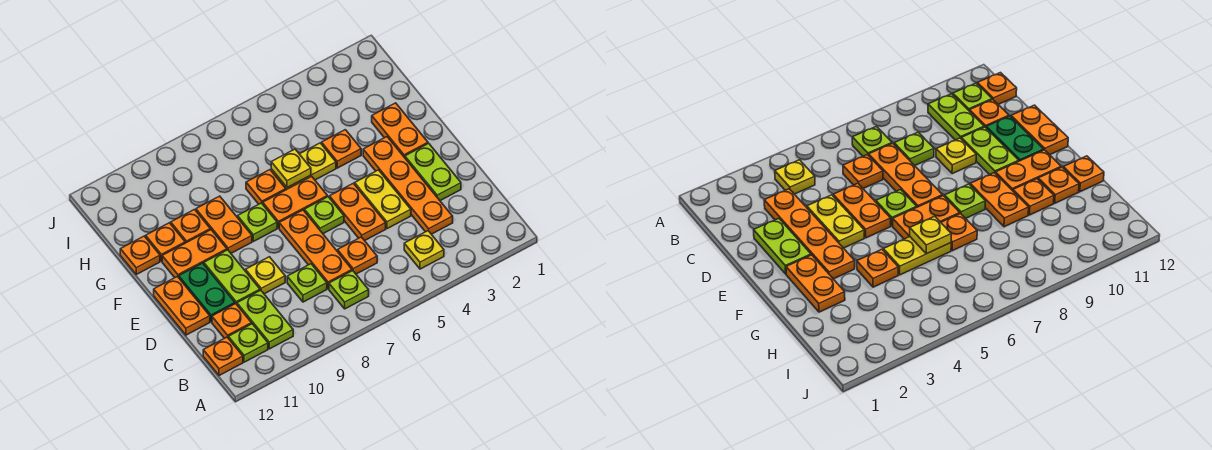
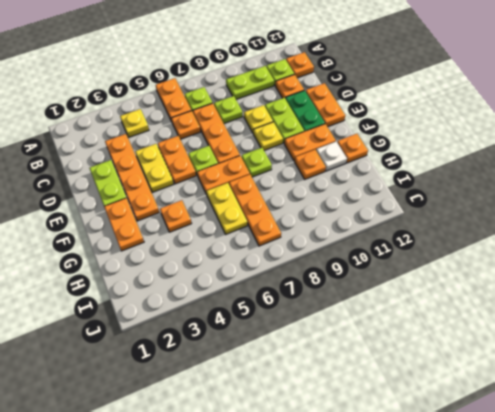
lime plate B10:C10 level 1 -> lime plate B9:B10 level 1
orange plate F9:G9 level 1 -> orange plate A6:B6 level 1
yellow plate G5:G6 level 1 -> yellow plate G6:H6 level 1
yellow plate G6 level 2 -> yellow plate E9 level 1
orange plate G7 level 1 -> orange plate G7:I7 level 1
orange plate G11 level 1 -> white plate G11 level 1

